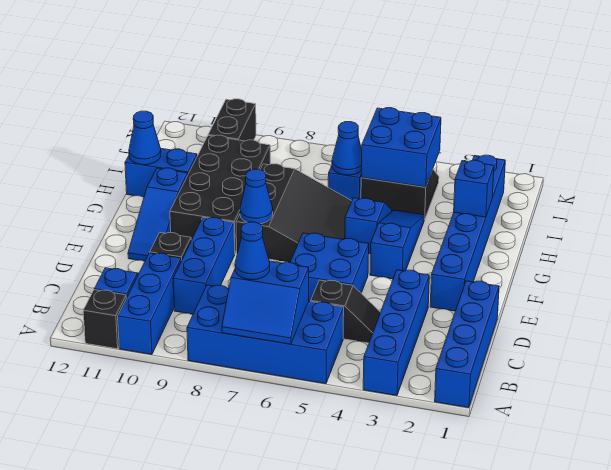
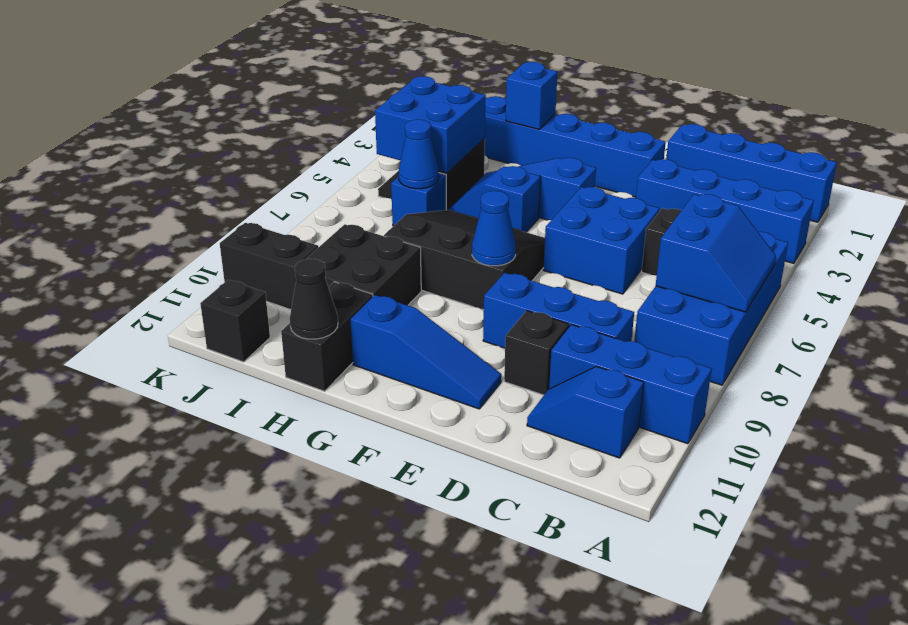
black brick A11 level 1 -> black brick J12 level 1
blue cone B7 level 3 -> none
black brick F9:I10 level 1 -> black brick H9:I10 level 1
blue brick H11:H12 level 1 -> black brick H11:H12 level 1
blue cone H12 level 2 -> black cone H12 level 2

